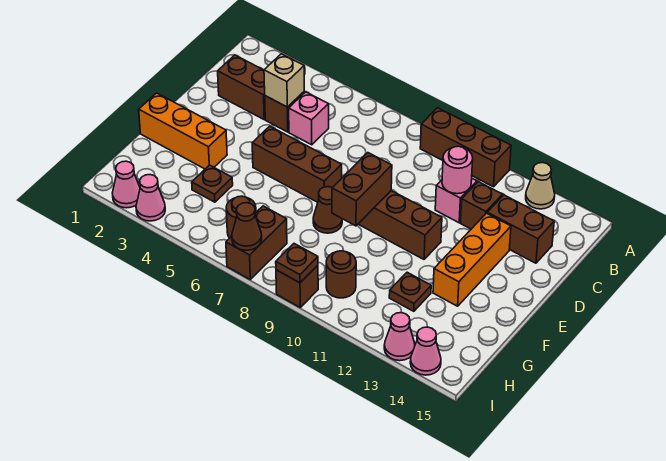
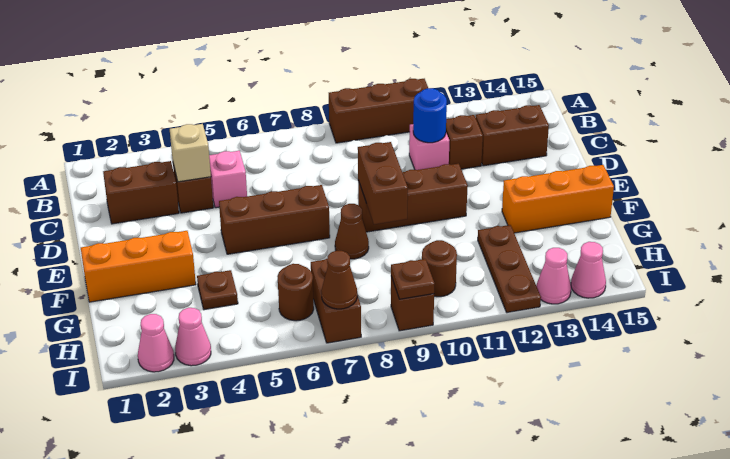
tan cone A13 level 1 -> none
pink round brick C11 level 2 -> blue round brick C11 level 2
orange brick D13:F13 level 1 -> orange brick F13:F15 level 1
brown plate G12 level 1 -> brown plate G12:I12 level 1

